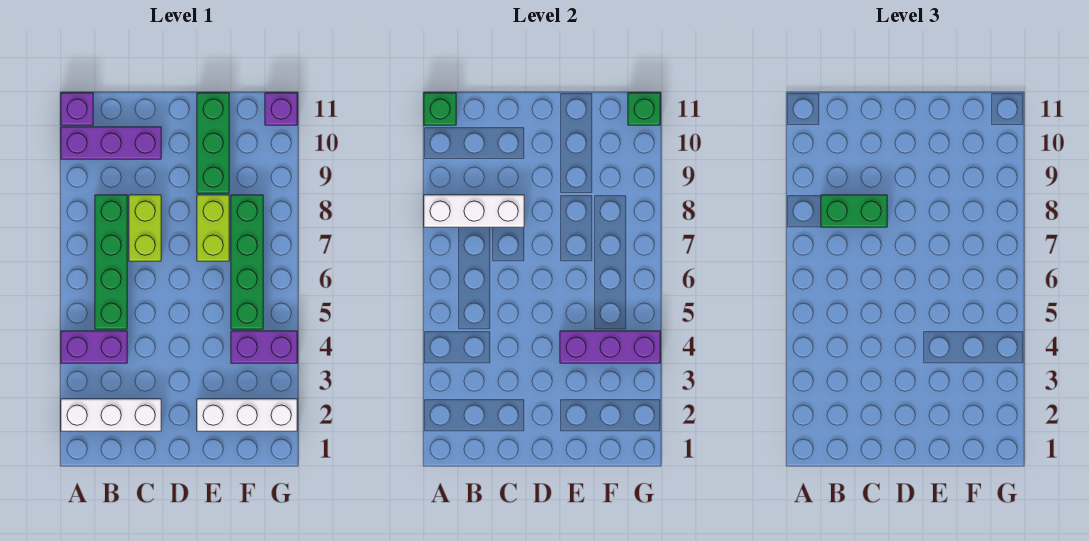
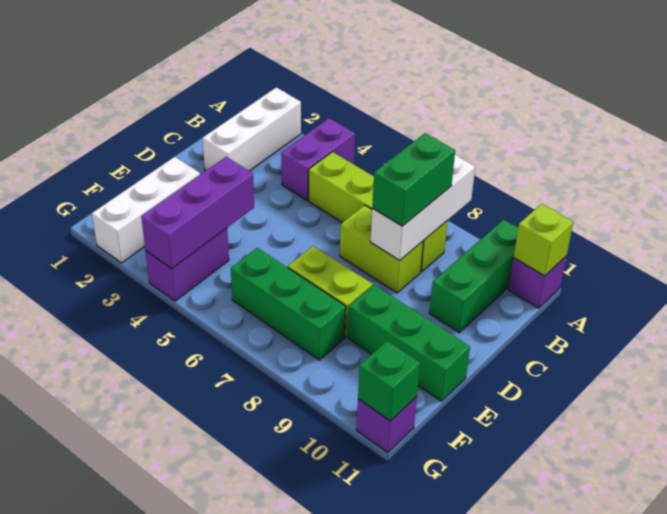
purple brick A10:C10 level 1 -> green brick A10:C10 level 1
green brick A11 level 2 -> lime brick A11 level 2
green brick B5:B8 level 1 -> lime brick B5:B8 level 1
green brick F5:F8 level 1 -> green brick F6:F8 level 1

